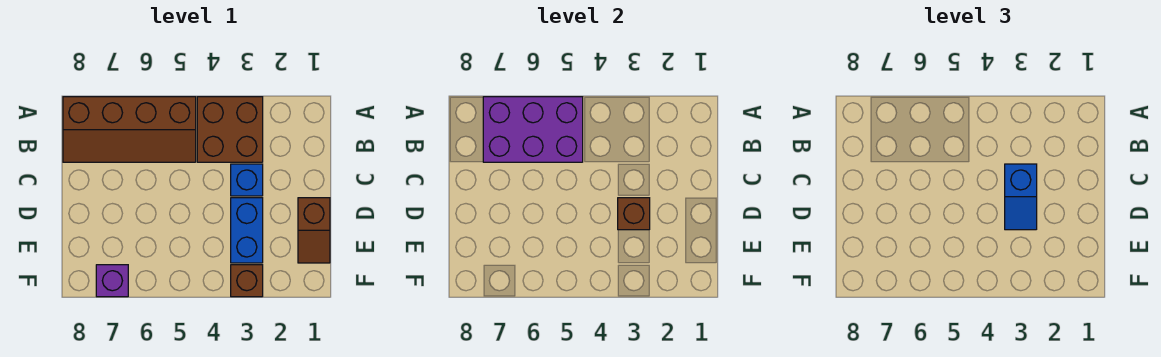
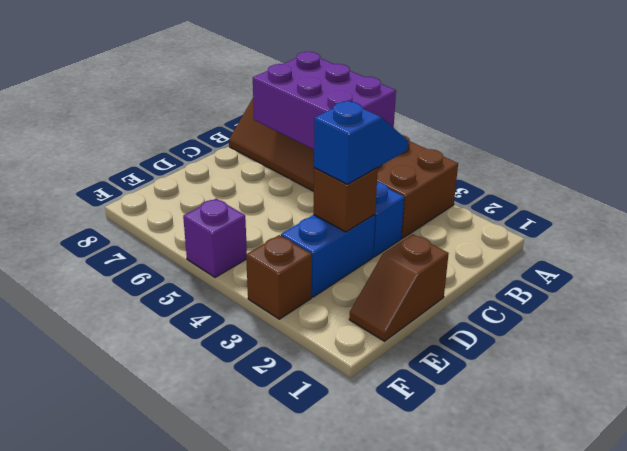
blue slope C3:D3 level 3 top C -> blue slope C3:D3 level 3 top D
purple brick F7 level 1 -> purple brick F5 level 1

